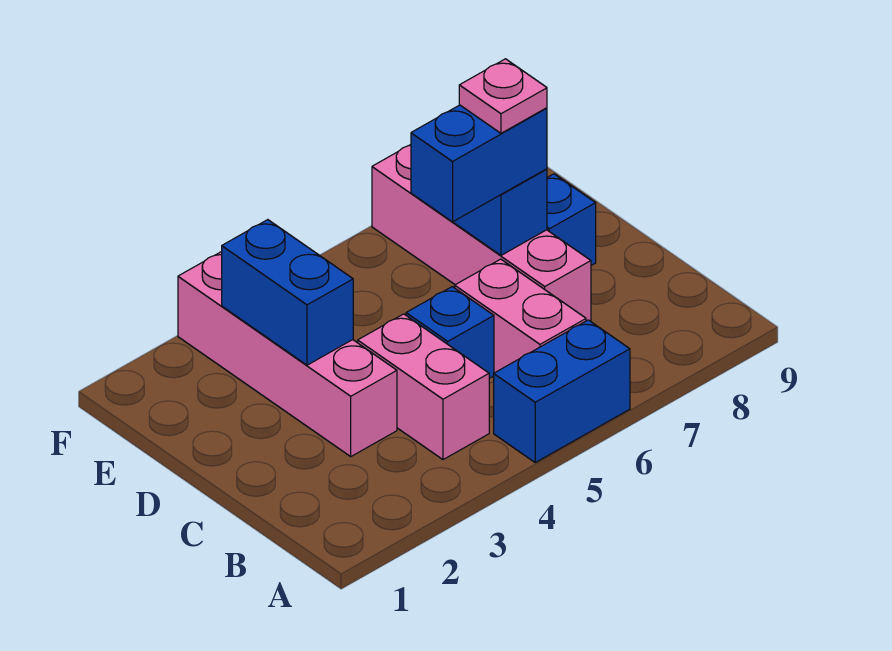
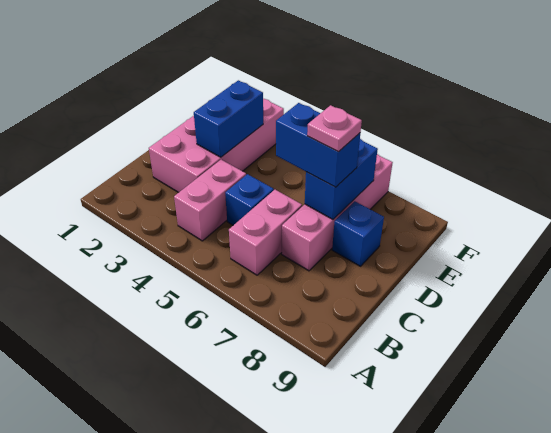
blue brick A5:A6 level 1 -> none
pink brick C3:F3 level 1 -> pink brick C2:F3 level 1

